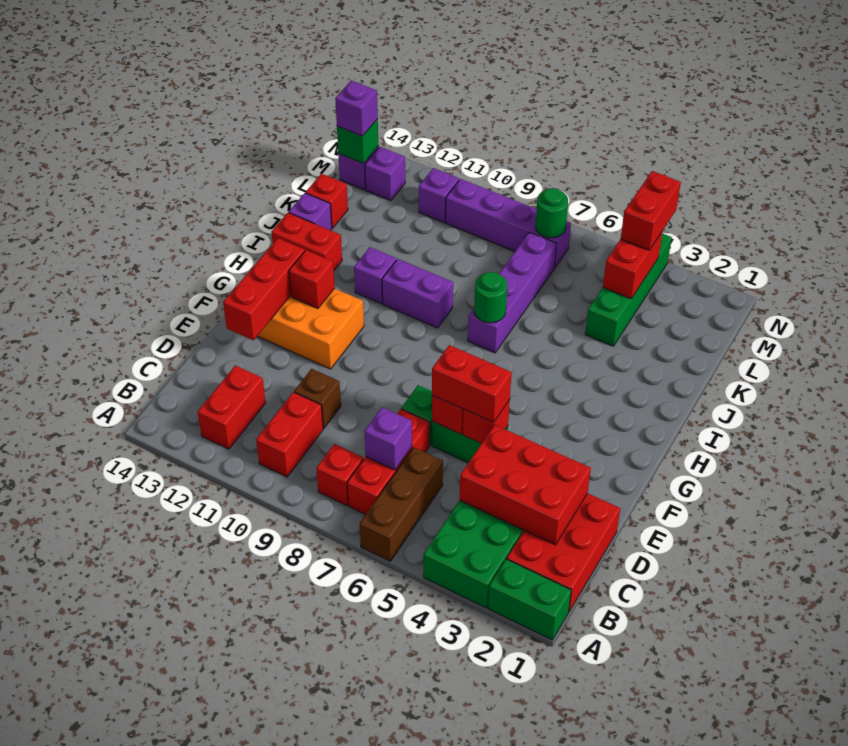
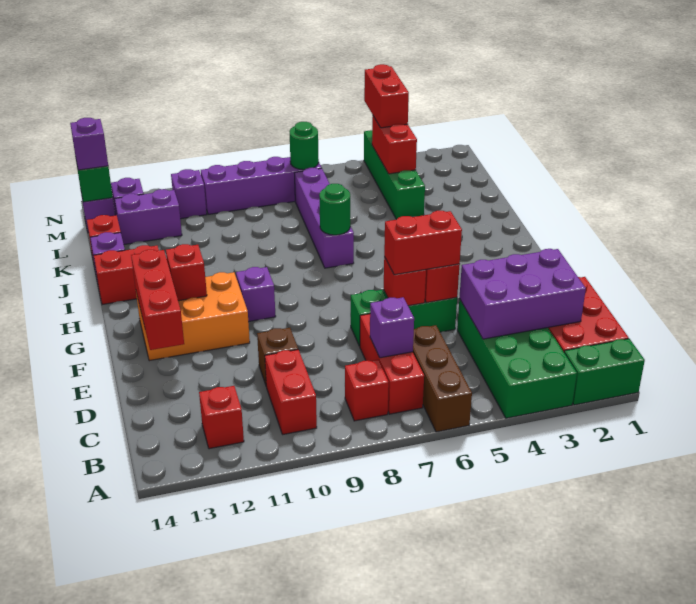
red brick B12:C12 level 1 -> red brick B12 level 1
red brick C2:D4 level 2 -> purple brick C2:D4 level 2
purple brick I9:I10 level 1 -> purple brick L12:L13 level 1
purple brick I11 level 1 -> purple brick G10 level 1

